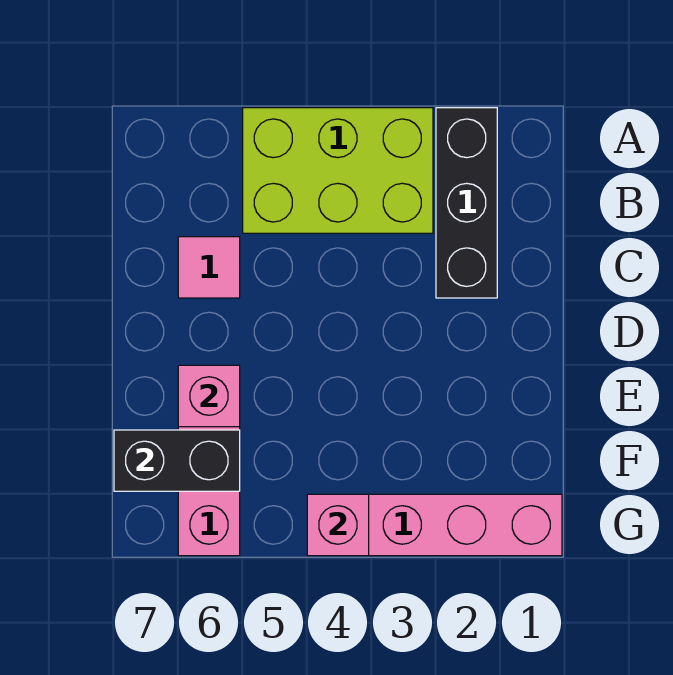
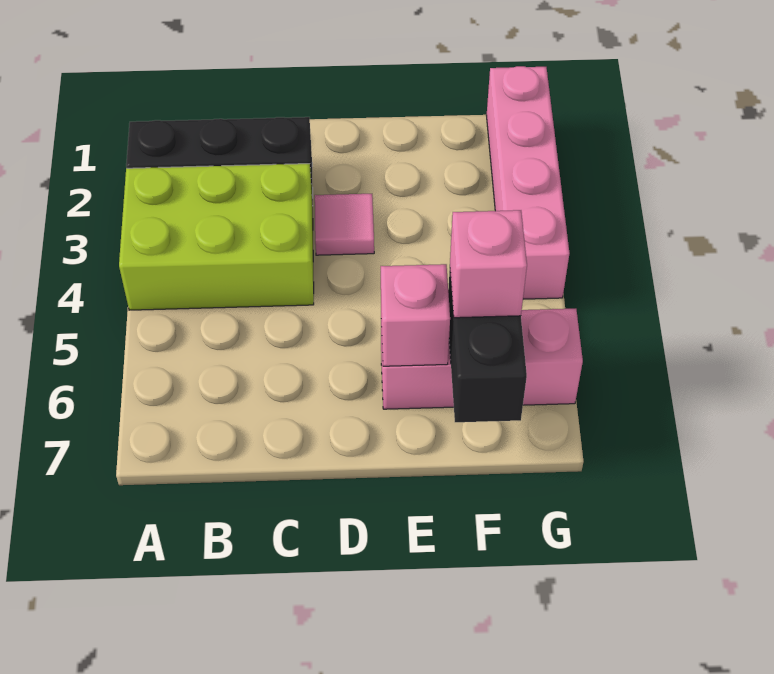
lime brick A3:B5 level 1 -> lime brick A3:C4 level 1
pink tile C6 level 1 -> pink tile D3 level 1
pink brick G4 level 2 -> pink brick F6 level 3

